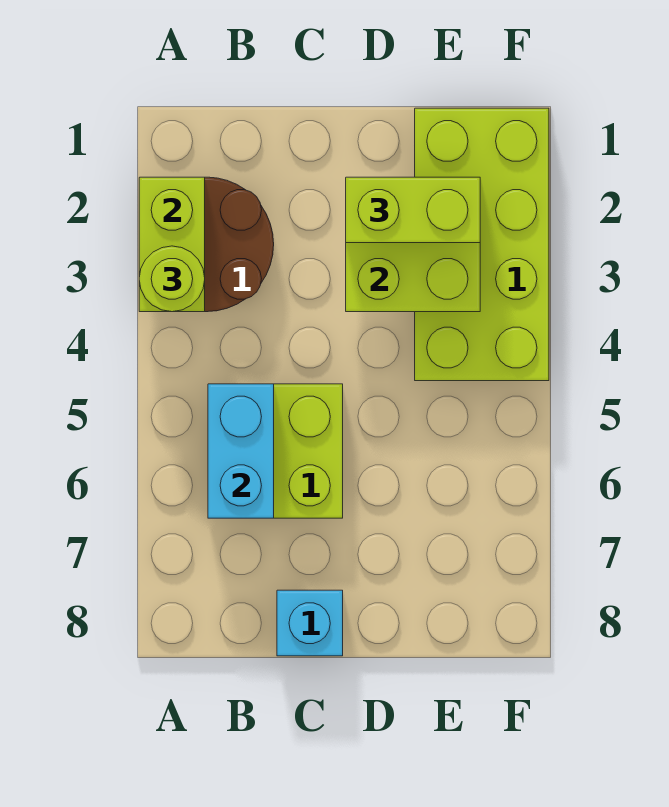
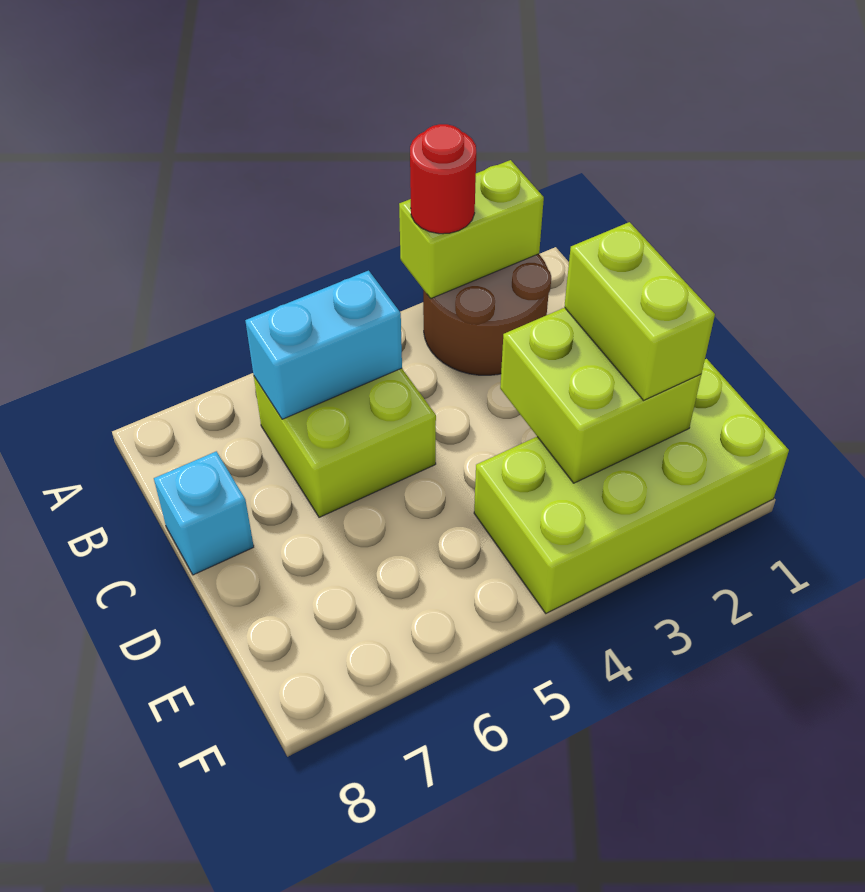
lime round brick A3 level 3 -> red round brick A3 level 3

